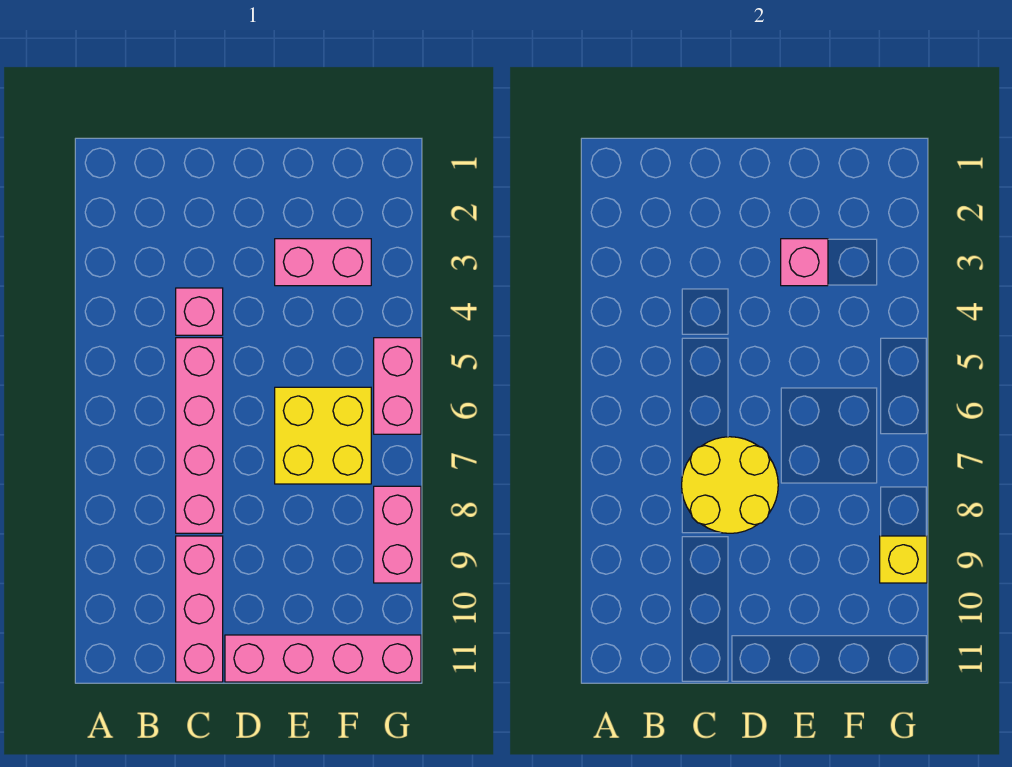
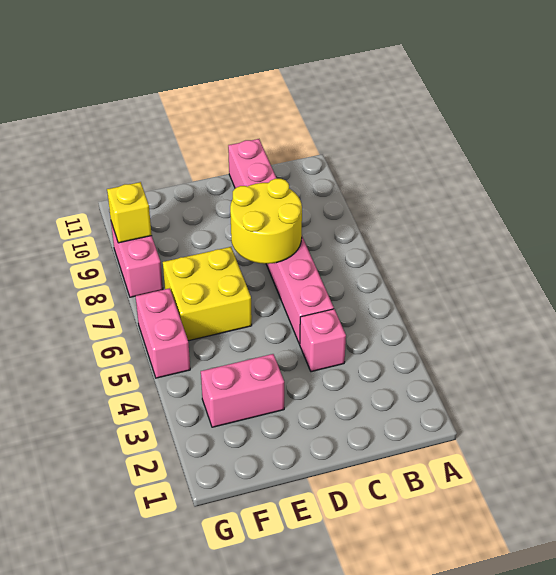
pink brick D11:G11 level 1 -> none
pink brick E3 level 2 -> none

